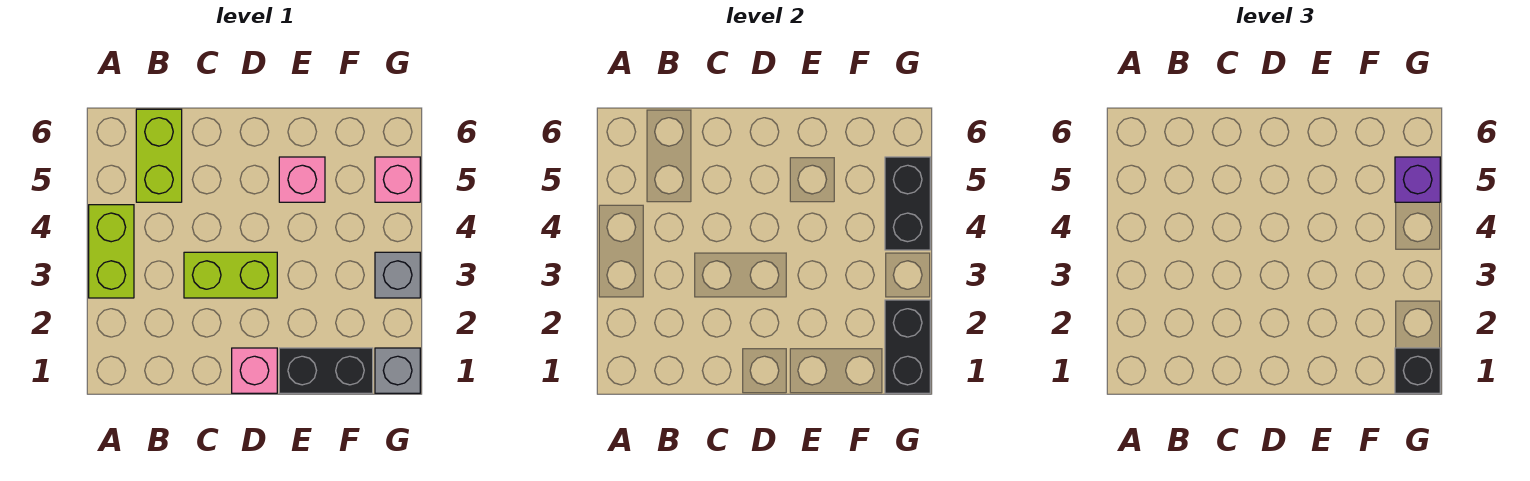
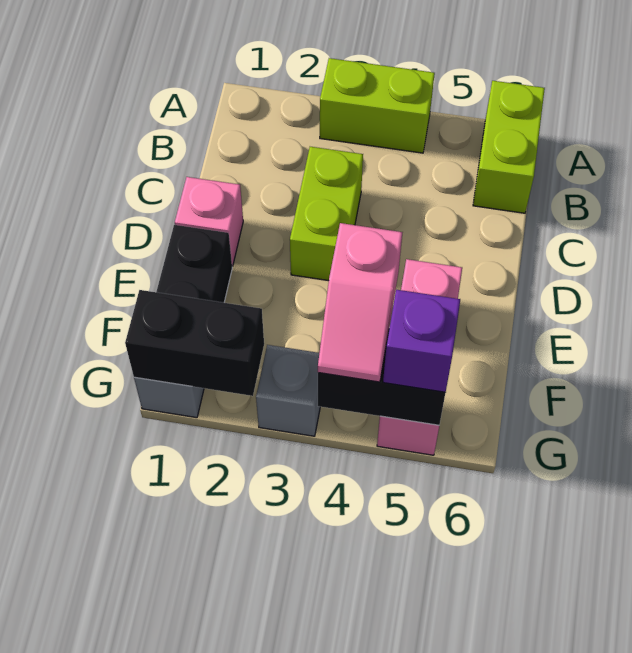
lime brick B5:B6 level 1 -> lime brick A6:B6 level 1
none -> pink slope F4:G4 level 3 top F
black brick G1 level 3 -> none

